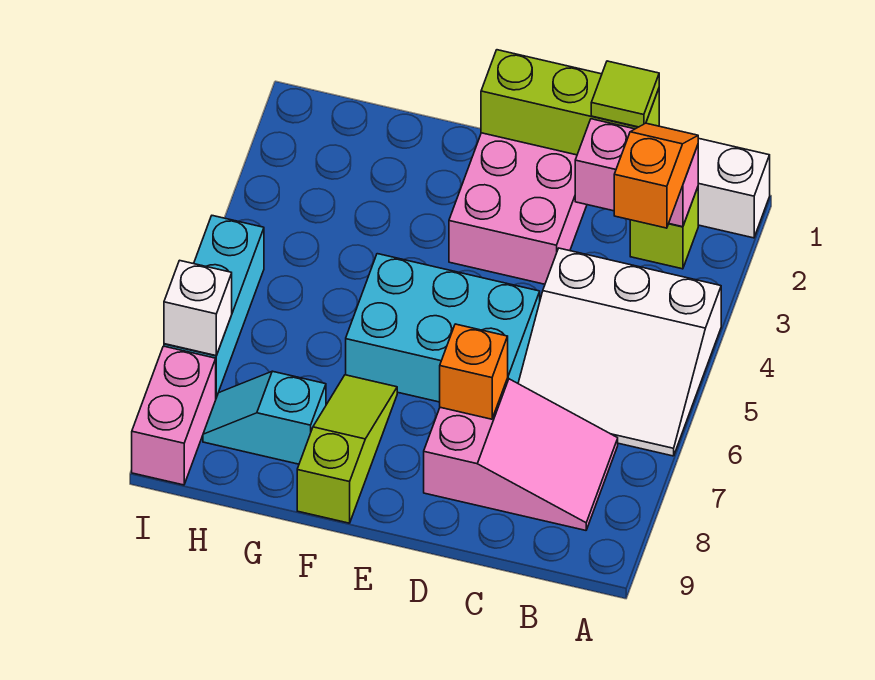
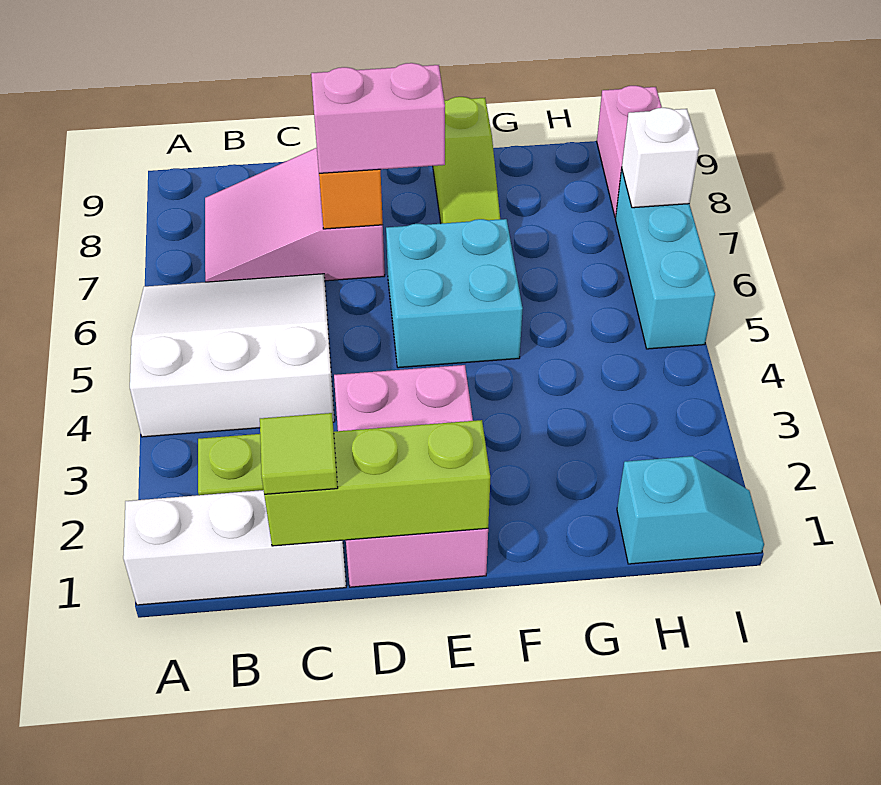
pink brick B2:C2 level 2 -> pink brick D7:E7 level 3
orange slope B2:B3 level 3 top 3 -> none
cyan brick D5:F6 level 1 -> cyan brick E5:F6 level 1
cyan slope G8:H8 level 1 top G -> cyan slope H1:I1 level 1 top H

